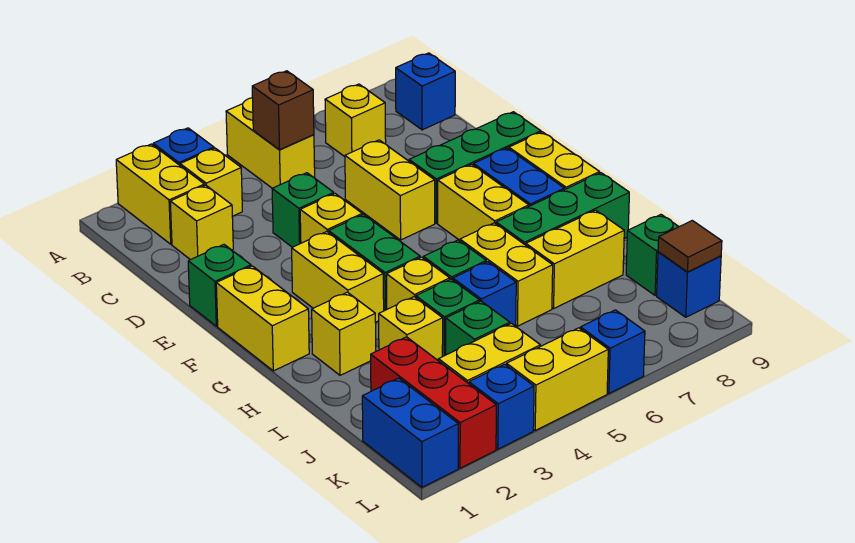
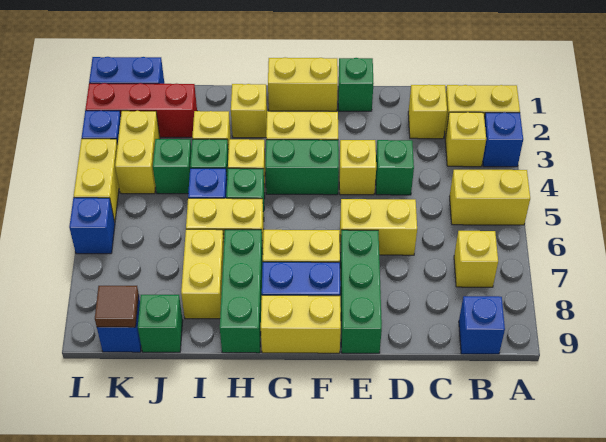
brown brick B5 level 2 -> none

